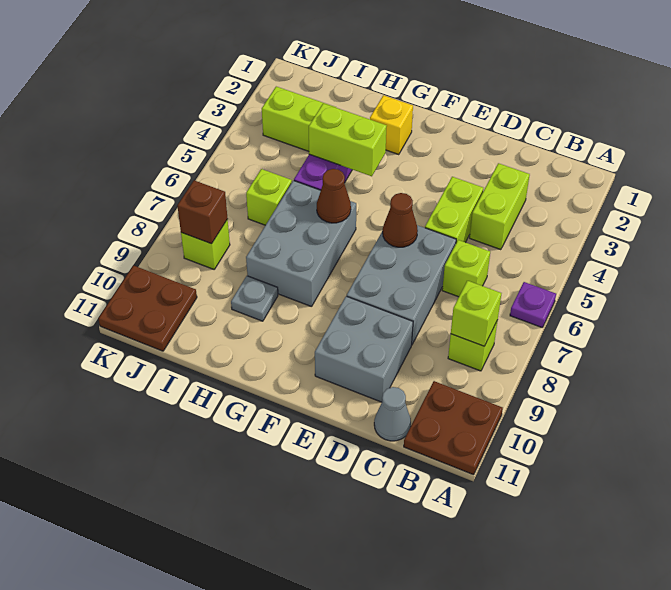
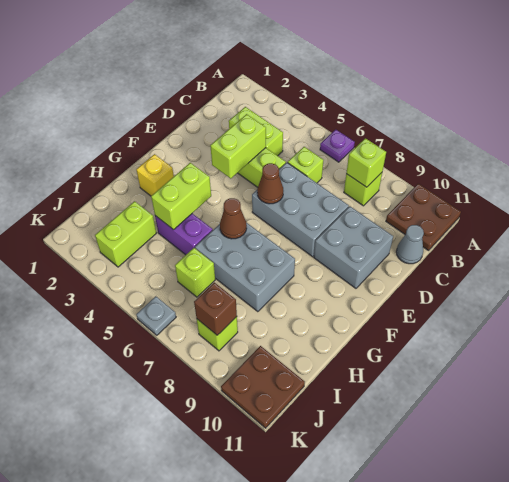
none -> lime brick D4:E4 level 2
grey plate H9 level 1 -> grey plate K6 level 1

